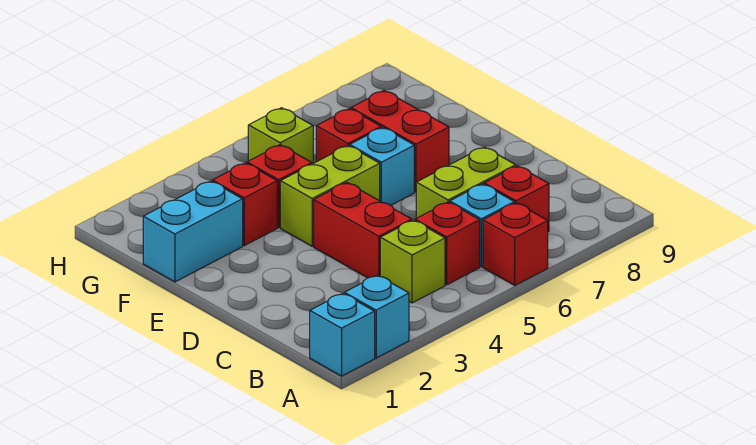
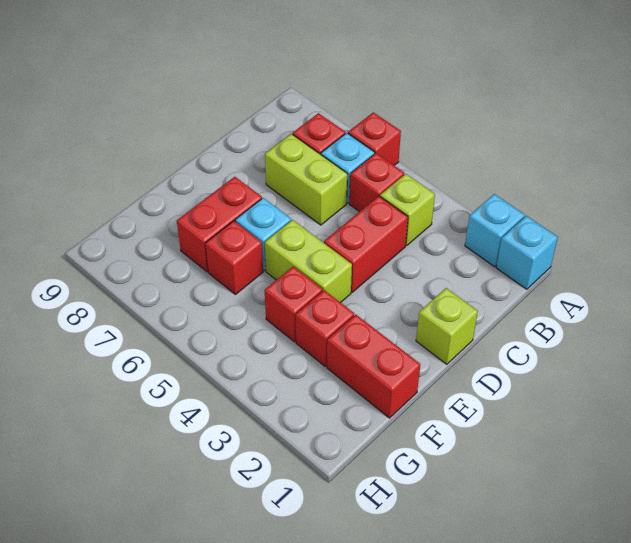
cyan brick F1:F2 level 1 -> red brick F1:F2 level 1
lime brick G5 level 1 -> lime brick D1 level 1

